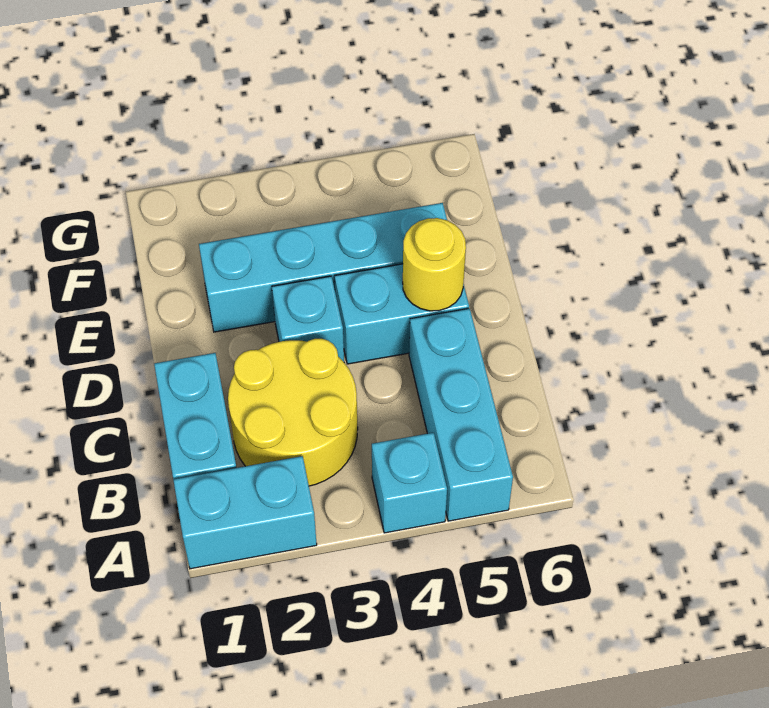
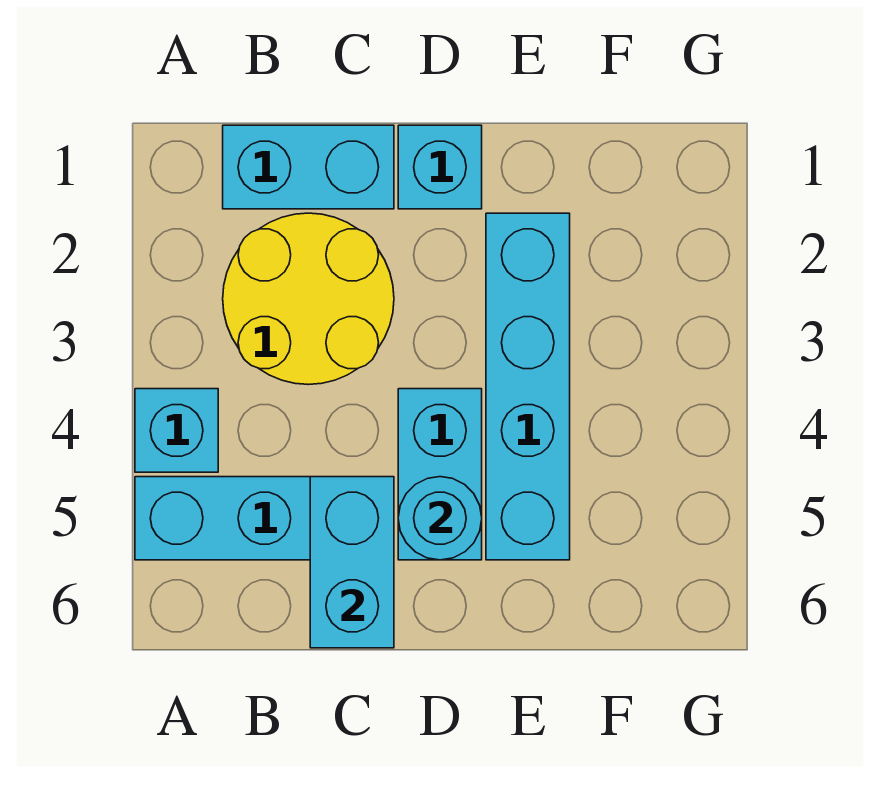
cyan brick A1:A2 level 1 -> cyan brick C5:C6 level 2
cyan brick D3 level 1 -> cyan brick D1 level 1
yellow round brick D5 level 2 -> cyan round brick D5 level 2

